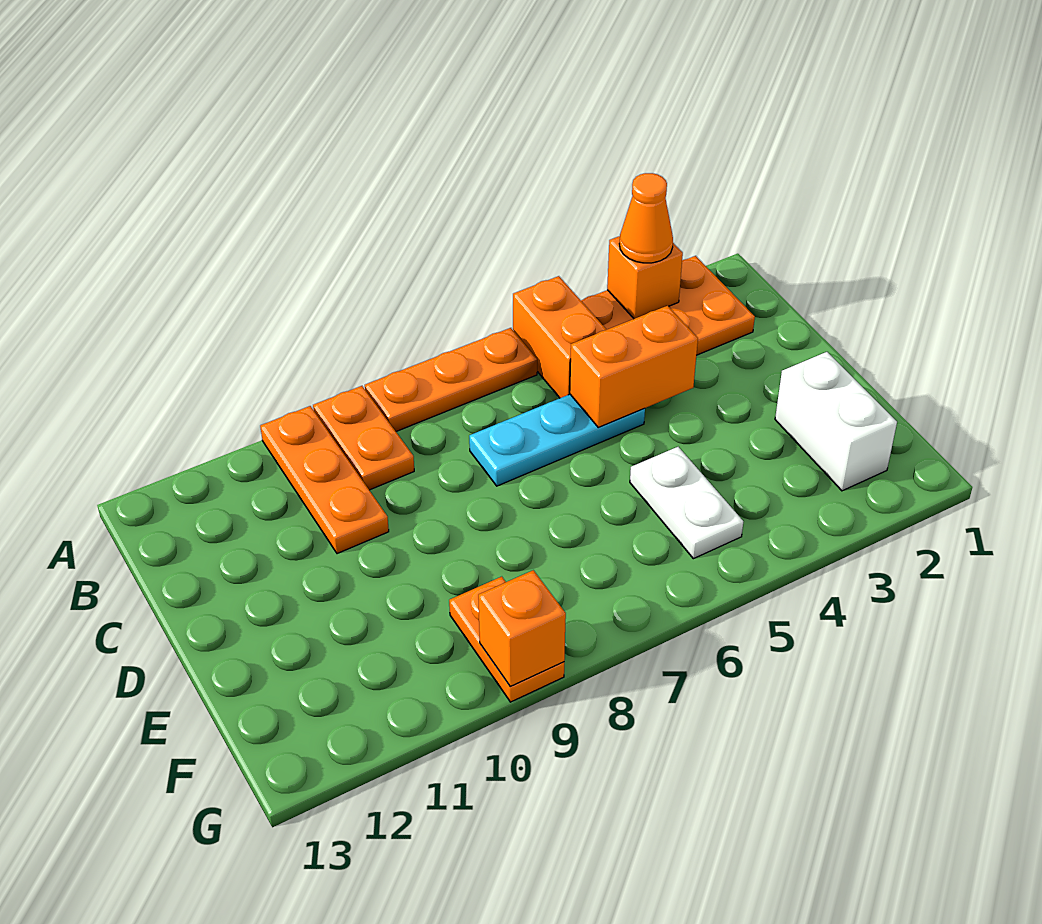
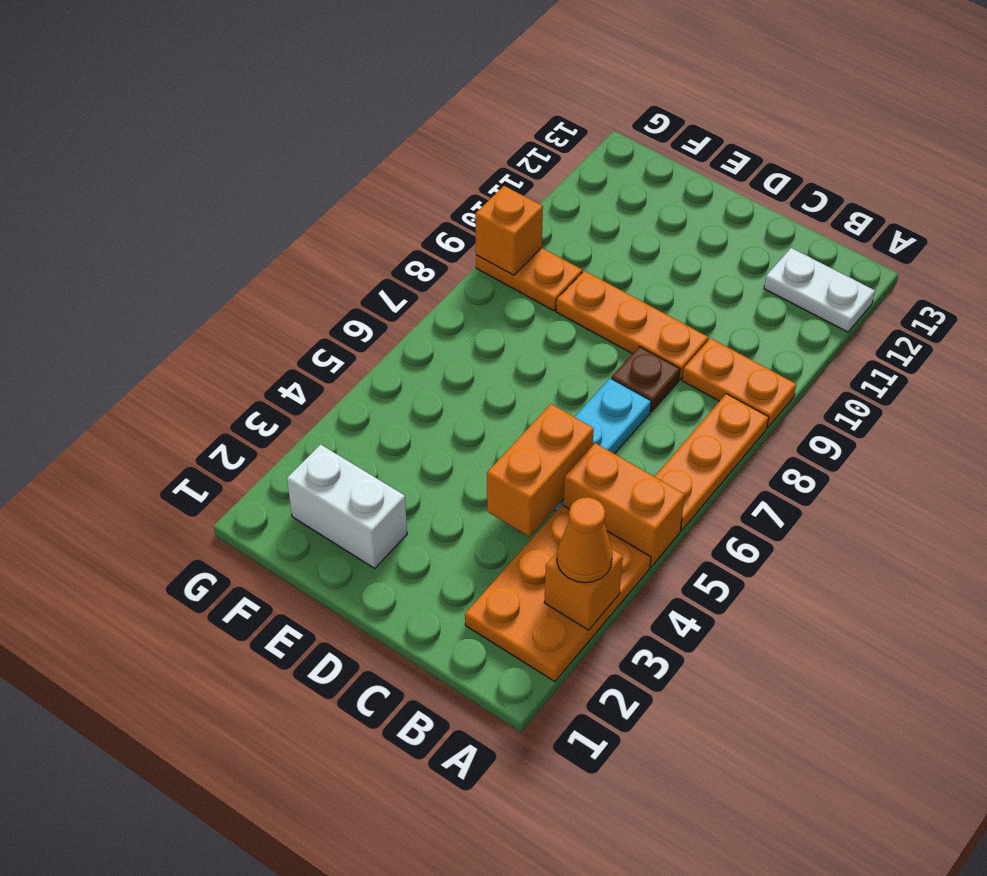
orange plate A10:C10 level 1 -> orange plate C9:E9 level 1
none -> brown plate C8 level 1
white plate E5:F5 level 1 -> white plate A12:B12 level 1

